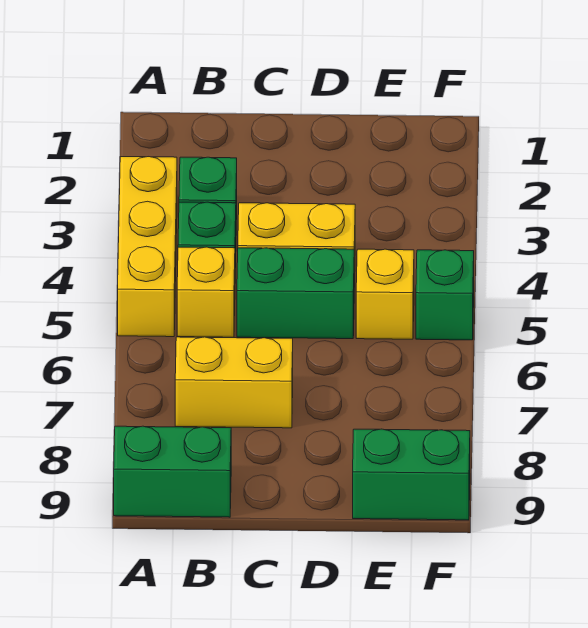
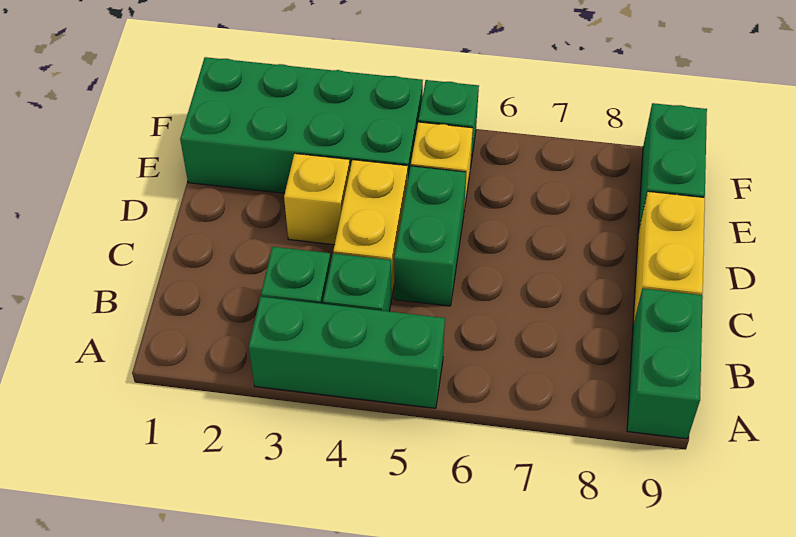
yellow brick A3:A5 level 1 -> green brick A3:A5 level 1
yellow brick B5 level 1 -> yellow brick D3 level 1
yellow brick B7:C7 level 1 -> yellow brick C9:D9 level 1
none -> green brick E1:F4 level 1

